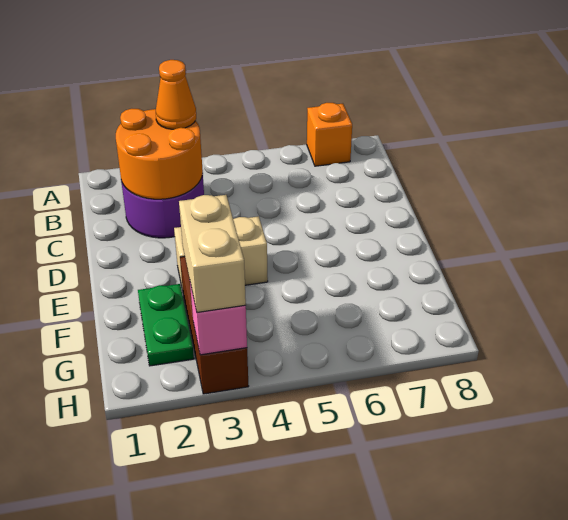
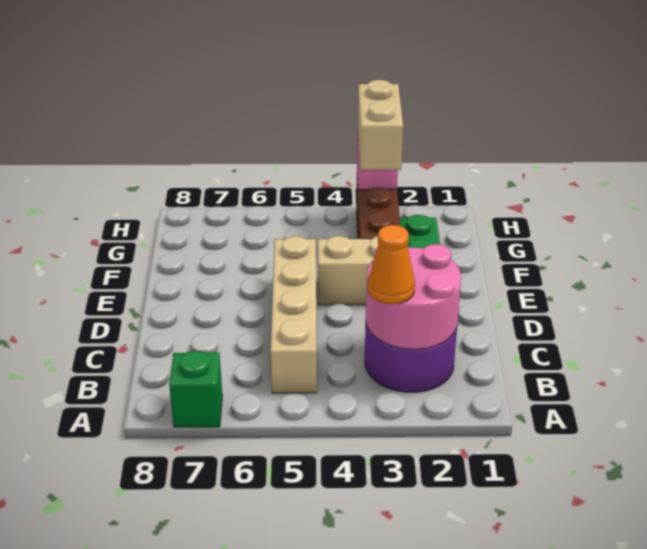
orange brick A7 level 1 -> green brick A7 level 1
orange round brick B2:C3 level 2 -> pink round brick B2:C3 level 2
none -> tan brick B5:E5 level 1

